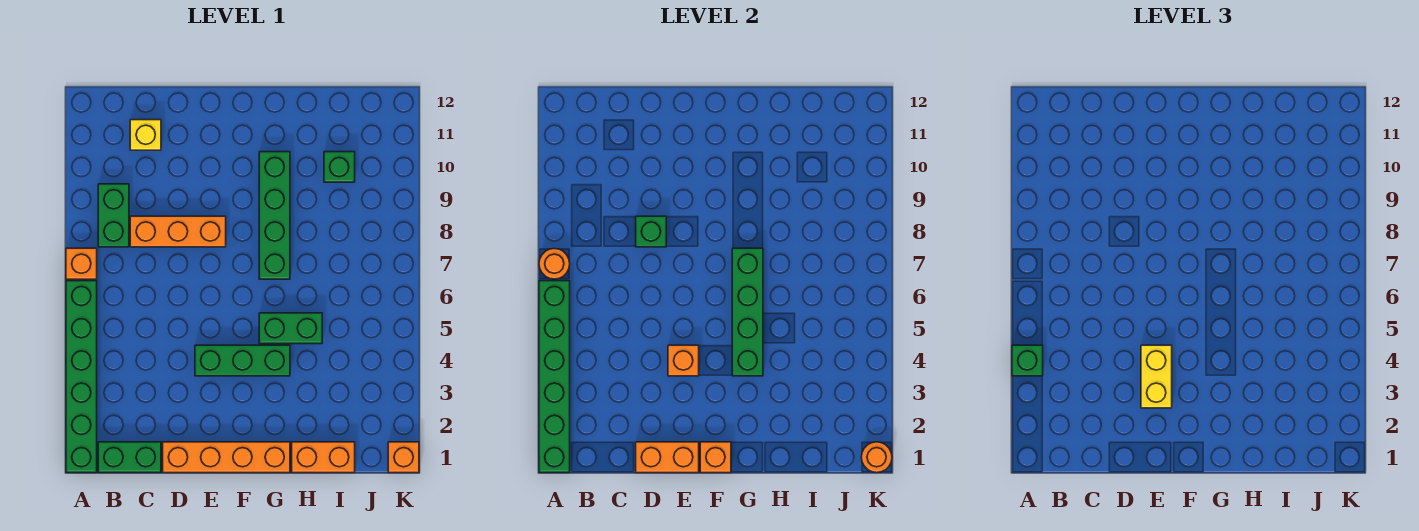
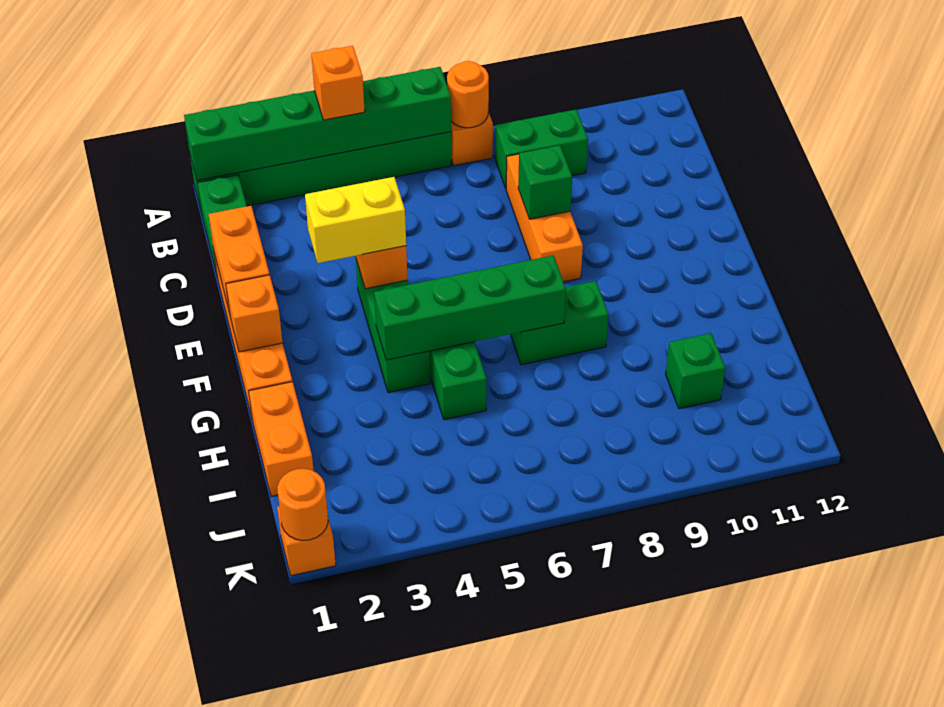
green brick A4 level 3 -> orange brick A4 level 3
yellow brick C11 level 1 -> none
green brick G7:G10 level 1 -> green brick G7:G8 level 1

